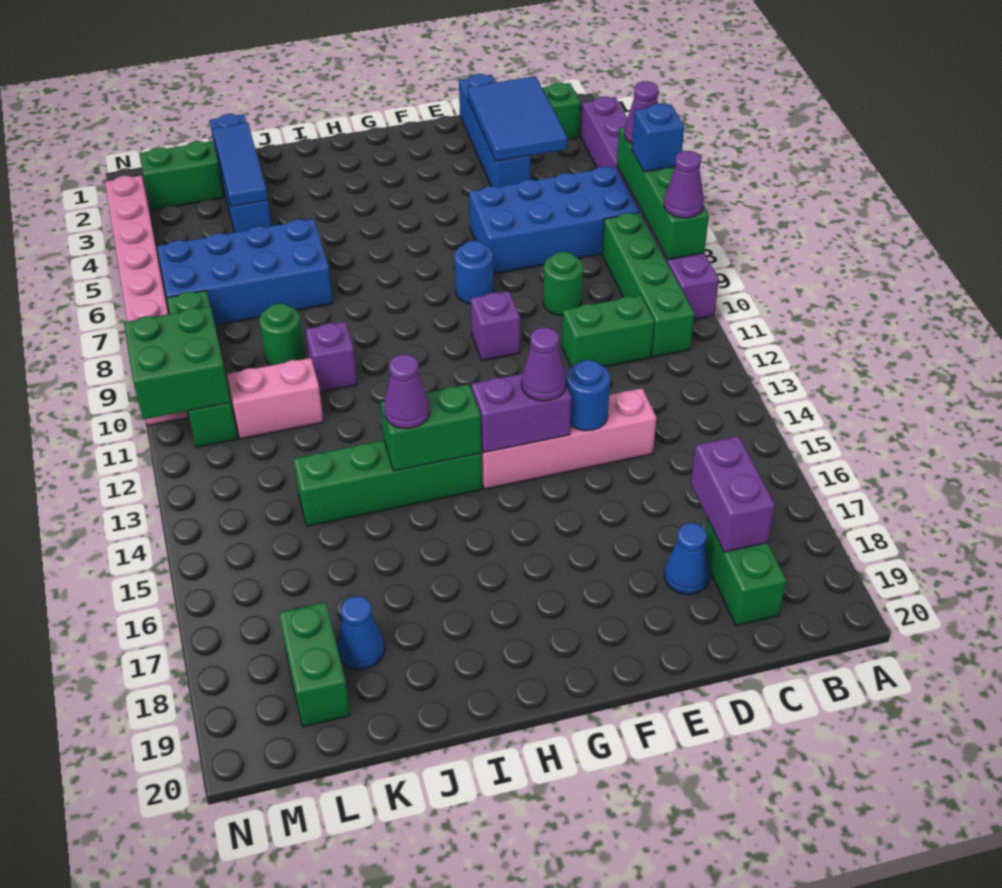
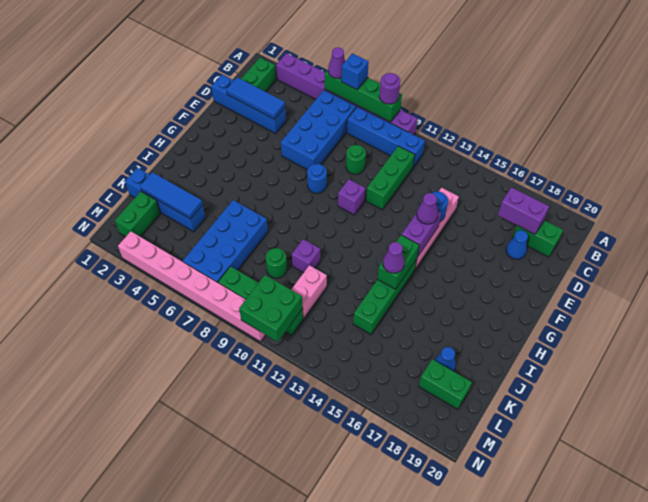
purple cone A9 level 3 -> purple round brick A9 level 3
green brick B8:B11 level 1 -> blue brick B8:B11 level 1
blue tile C2:D4 level 2 -> blue tile D2:D4 level 2
green brick C11:D11 level 1 -> green brick C11:E11 level 1

